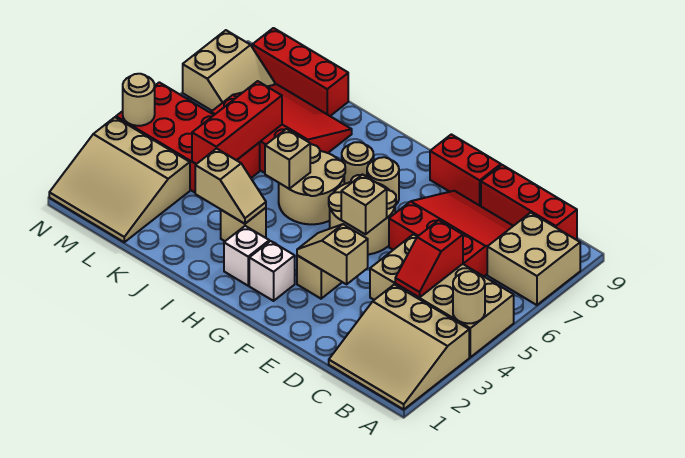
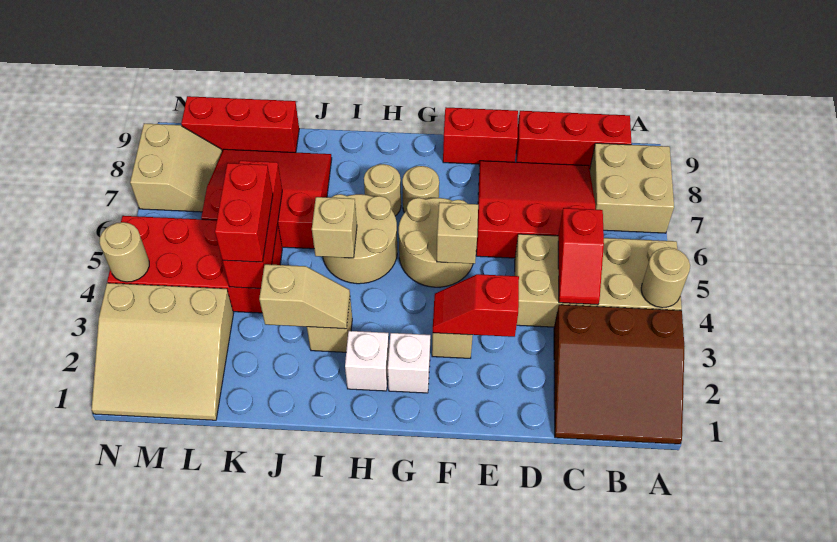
tan slope A1:C3 level 1 top 3 -> brown slope A1:C3 level 1 top 3
tan slope E3:F3 level 2 top E -> red slope E3:F3 level 2 top E
none -> red brick K4:K5 level 3

